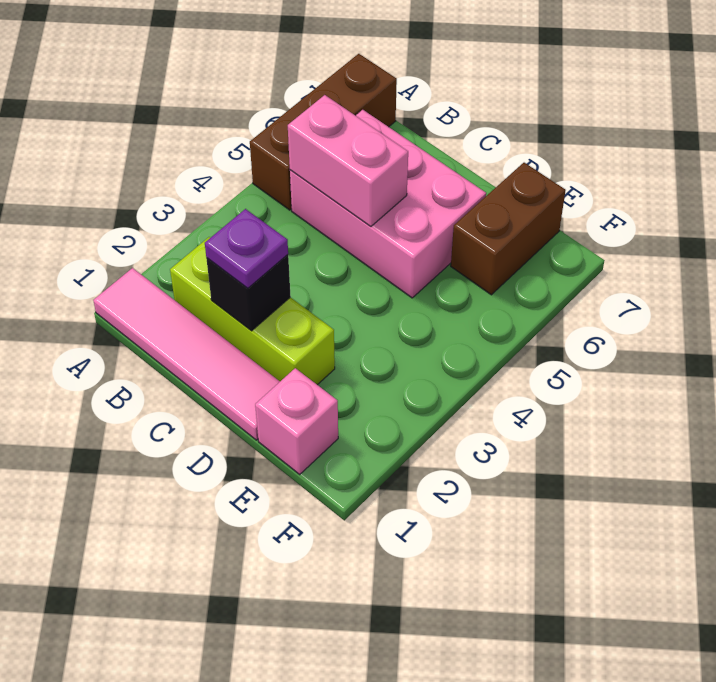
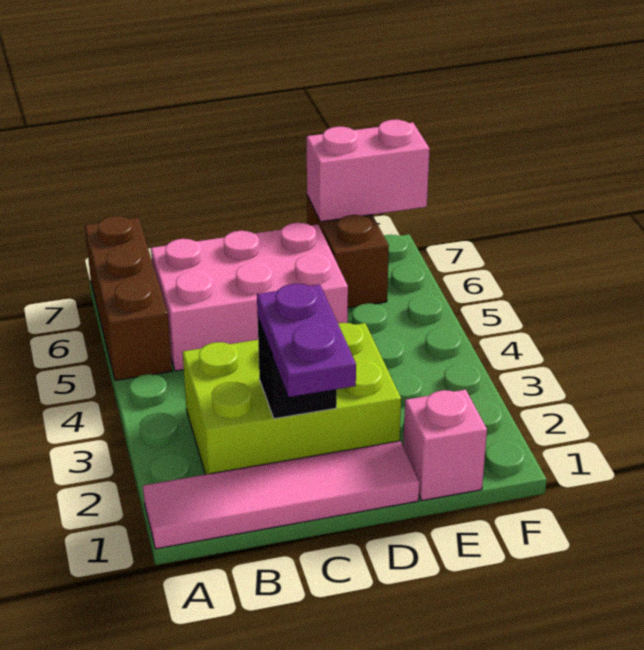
lime brick B2:D2 level 1 -> lime brick B2:D3 level 1
pink brick B5:C5 level 2 -> pink brick E7:F7 level 2
purple plate C2 level 3 -> purple plate C1:C2 level 3

